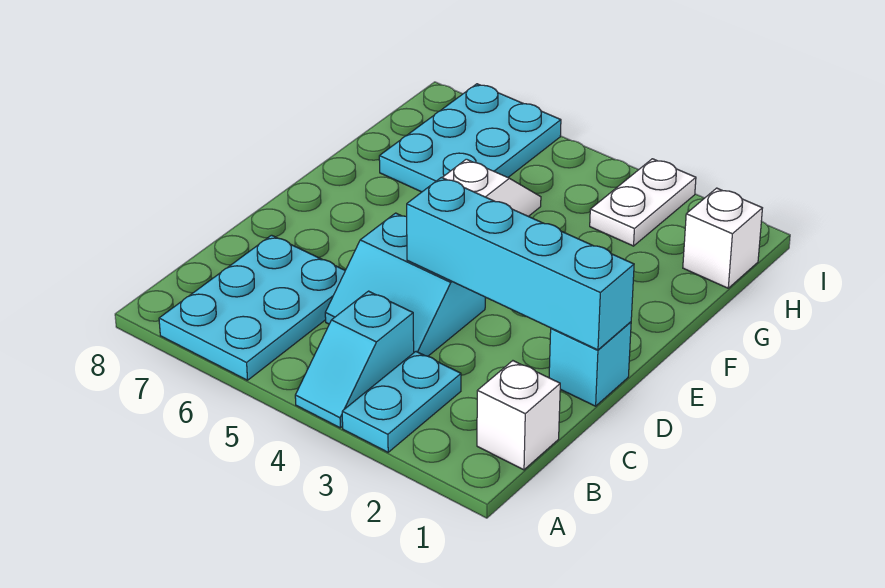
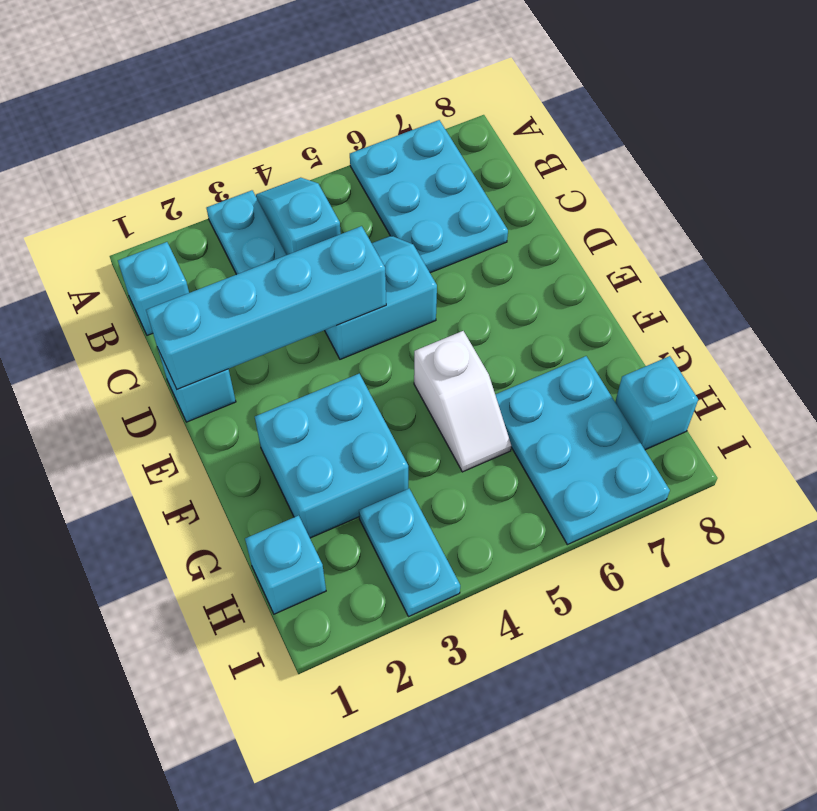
white brick B1 level 1 -> cyan brick B1 level 1
none -> cyan brick F2:G3 level 1
white brick H1 level 1 -> cyan brick H1 level 1
white plate H3:I3 level 1 -> cyan plate H3:I3 level 1
none -> cyan brick H8 level 1

